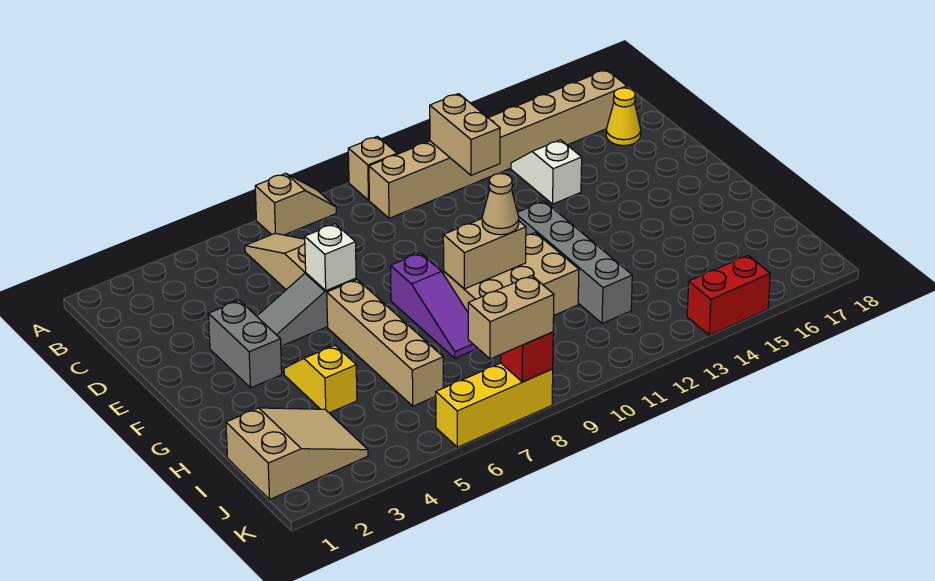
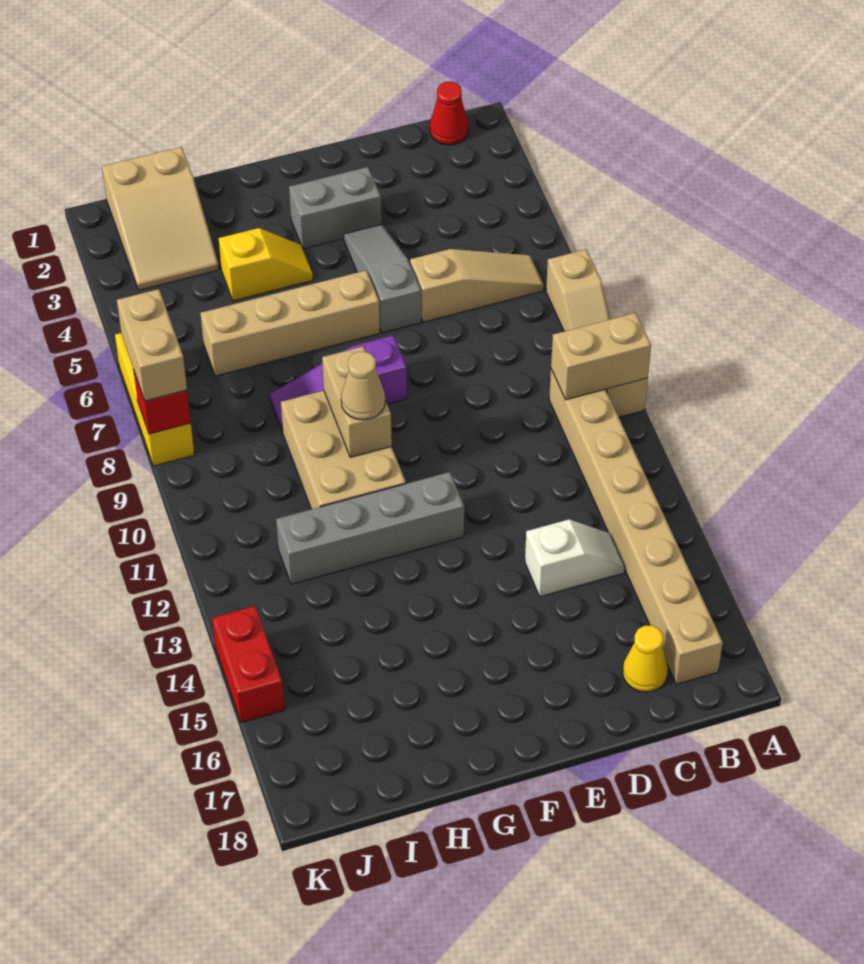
none -> red cone B1 level 1
tan brick B12:C12 level 2 -> tan brick A10:B10 level 2
white brick E6 level 2 -> none

